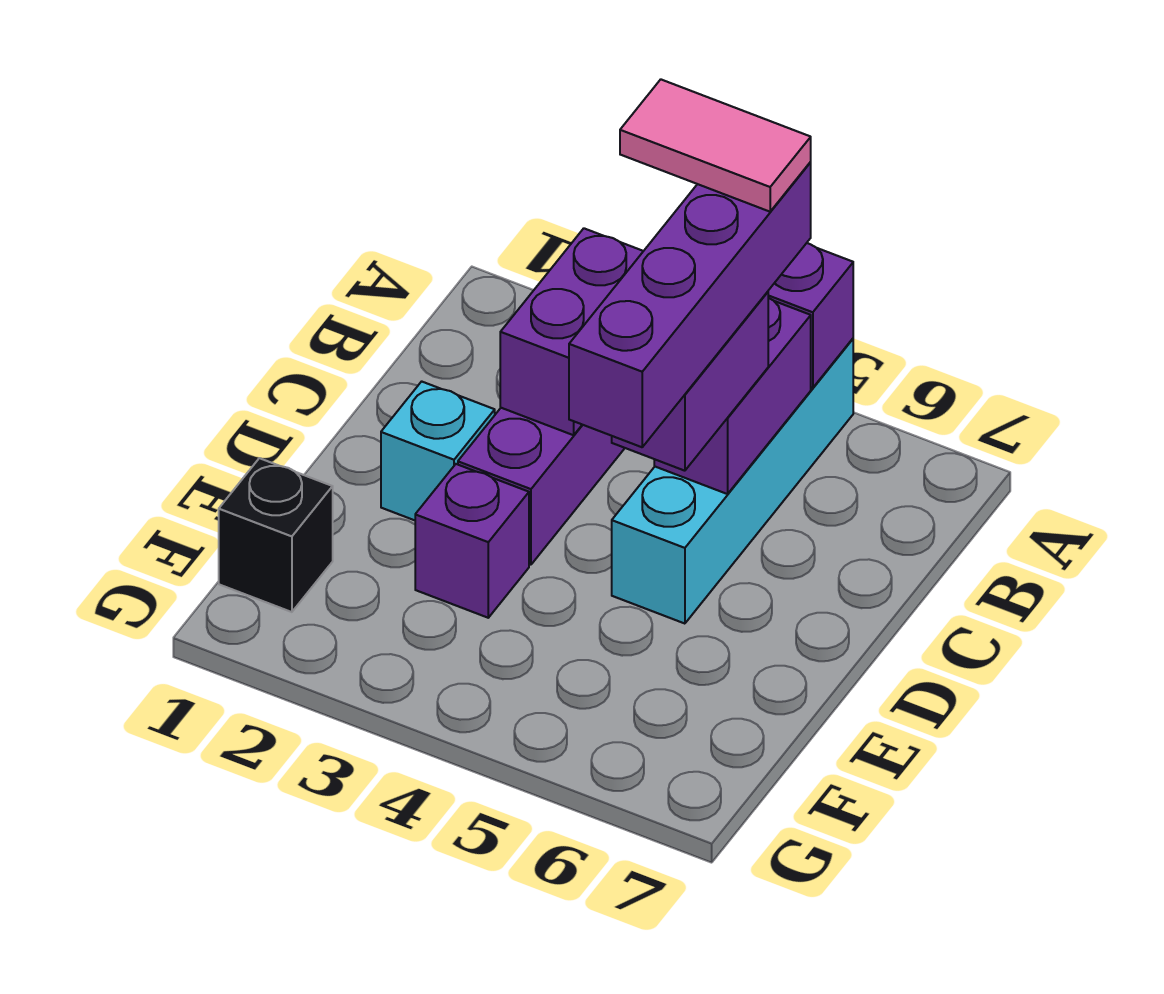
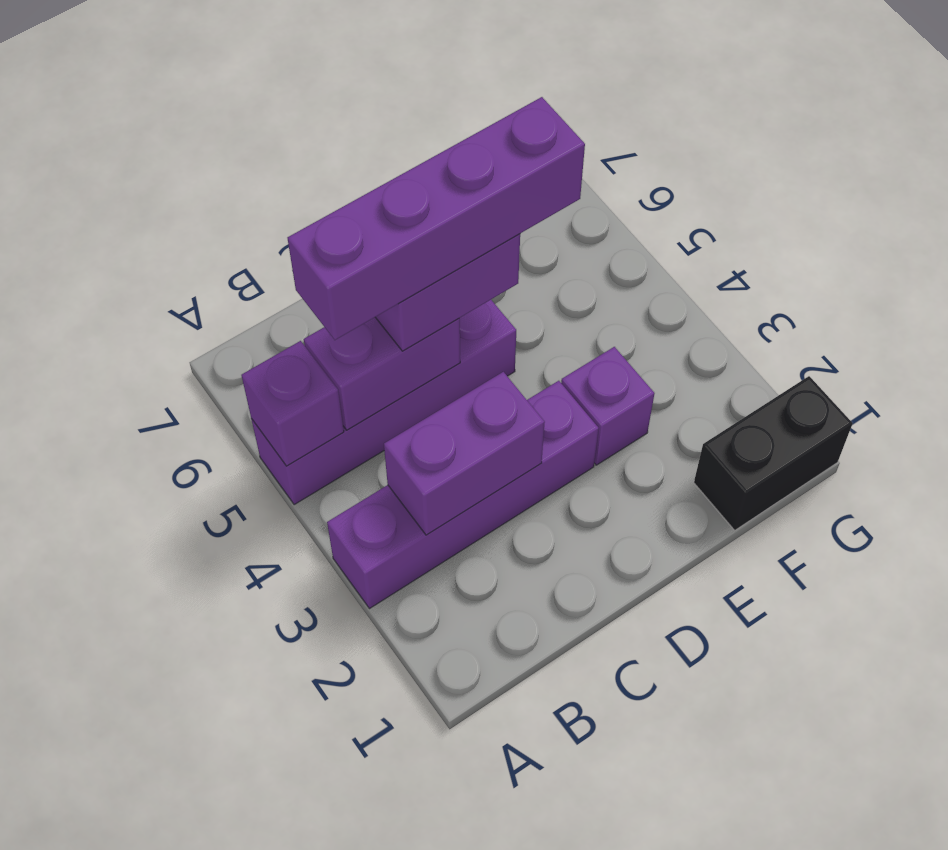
cyan brick A5:D5 level 1 -> purple brick A5:D5 level 1
pink tile B4:B5 level 5 -> none
cyan brick D2 level 1 -> none
black brick F1 level 1 -> black brick F1:G1 level 1

